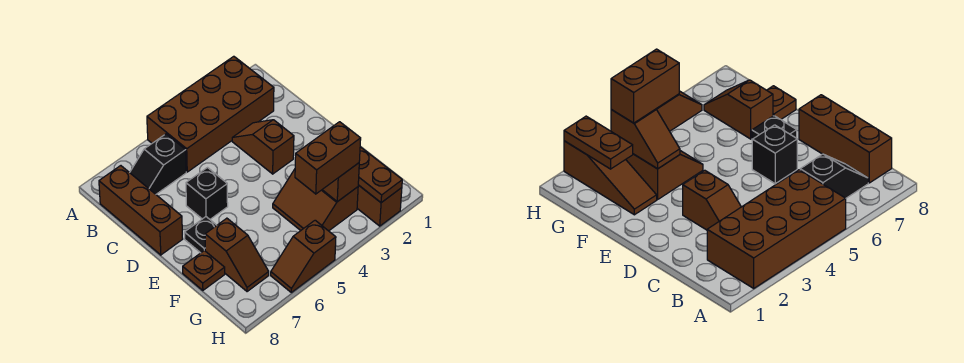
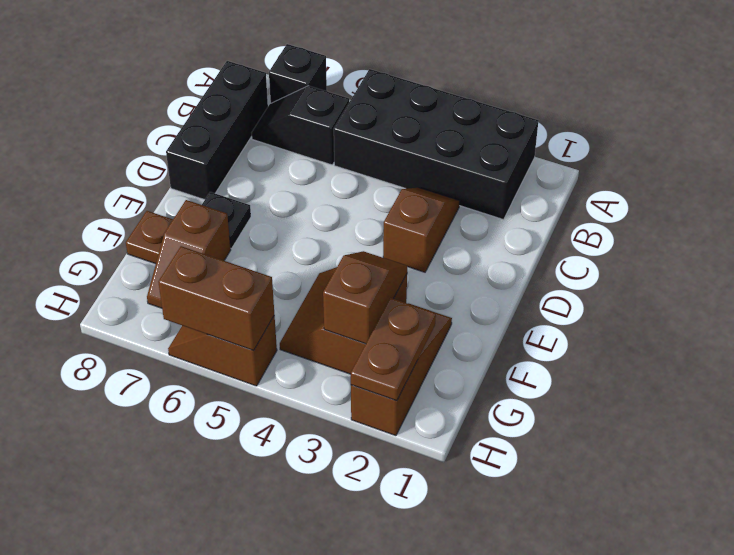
brown brick A2:B5 level 1 -> black brick A2:B5 level 1
brown brick B8:D8 level 1 -> black brick B8:D8 level 1
black brick D6 level 1 -> black brick A7 level 1
brown brick G3:G4 level 3 -> brown brick H5:H6 level 2

